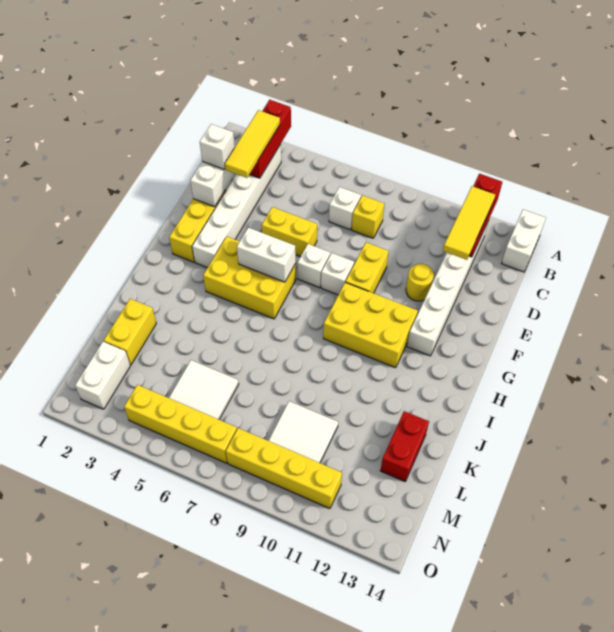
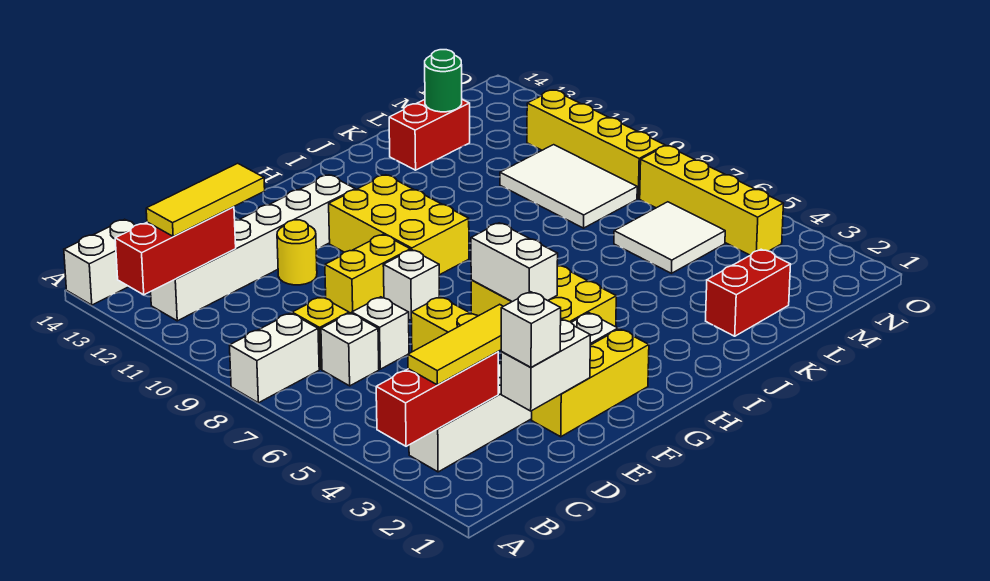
white brick F7 level 1 -> white brick D7 level 1
yellow brick K2:L2 level 1 -> red brick K2:L2 level 1
white tile L9:M10 level 1 -> white tile L8:M10 level 1
none -> green round brick L13 level 2
white brick M2:N2 level 1 -> white brick A8:B8 level 1

